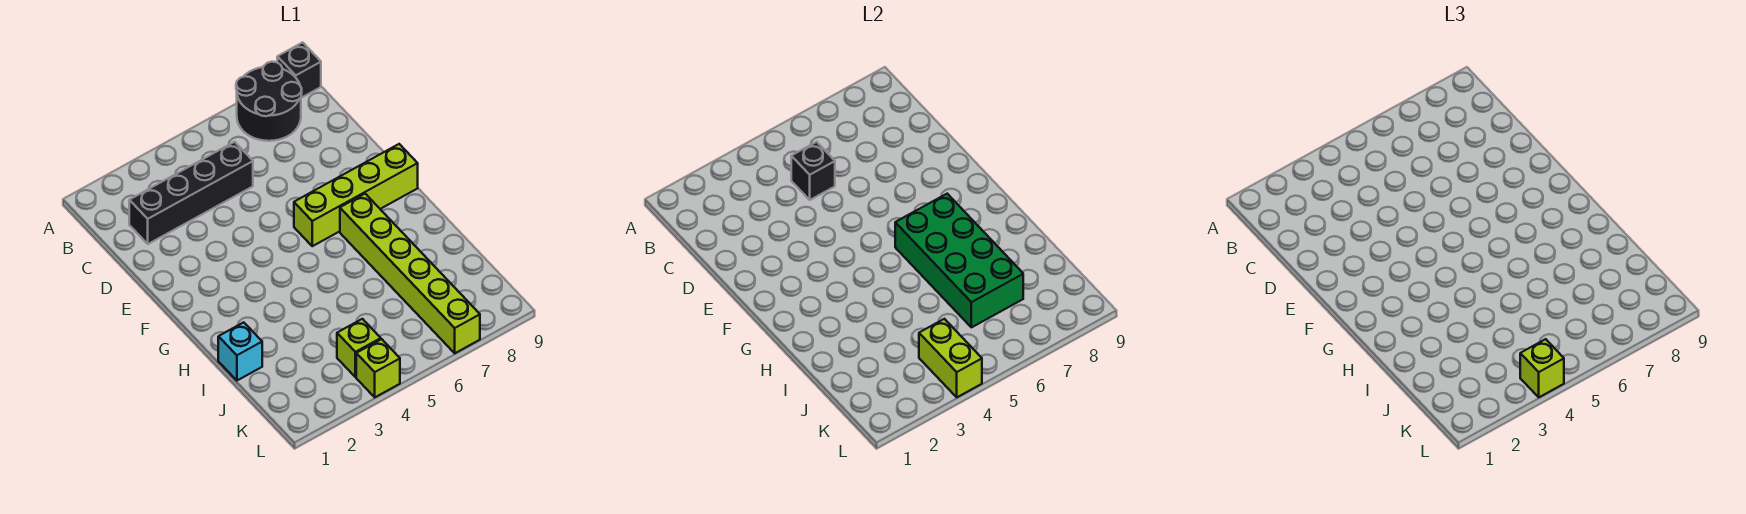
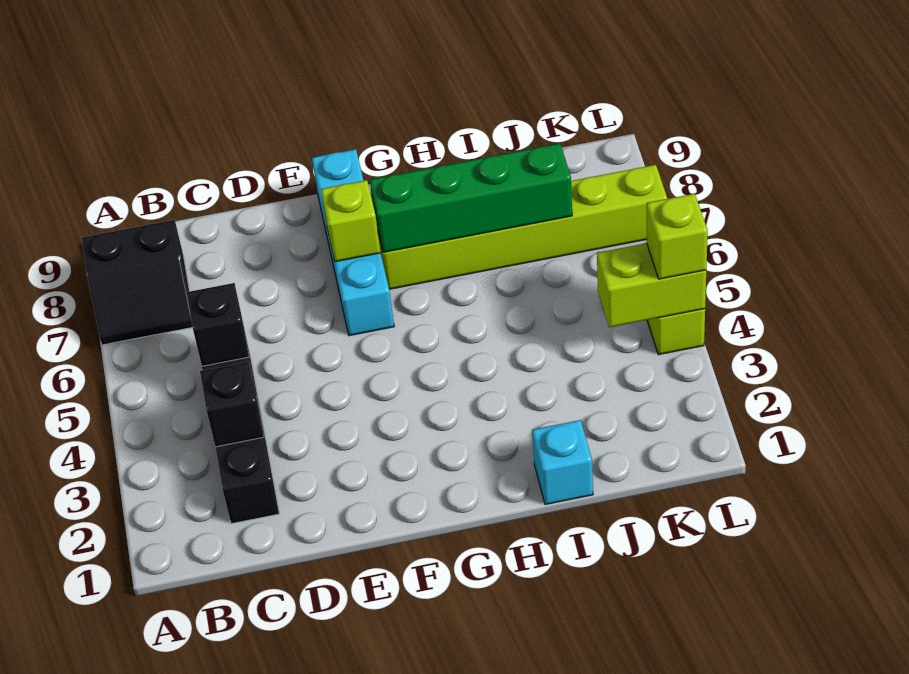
black round brick A7:B8 level 1 -> black slope A7:B8 level 1 top 8
black brick A9 level 1 -> black brick C3 level 2
lime brick F6:F9 level 1 -> cyan brick F6:F9 level 1
green brick G6:J7 level 2 -> green brick G7:J7 level 2
lime brick K4 level 1 -> lime brick F7 level 2

